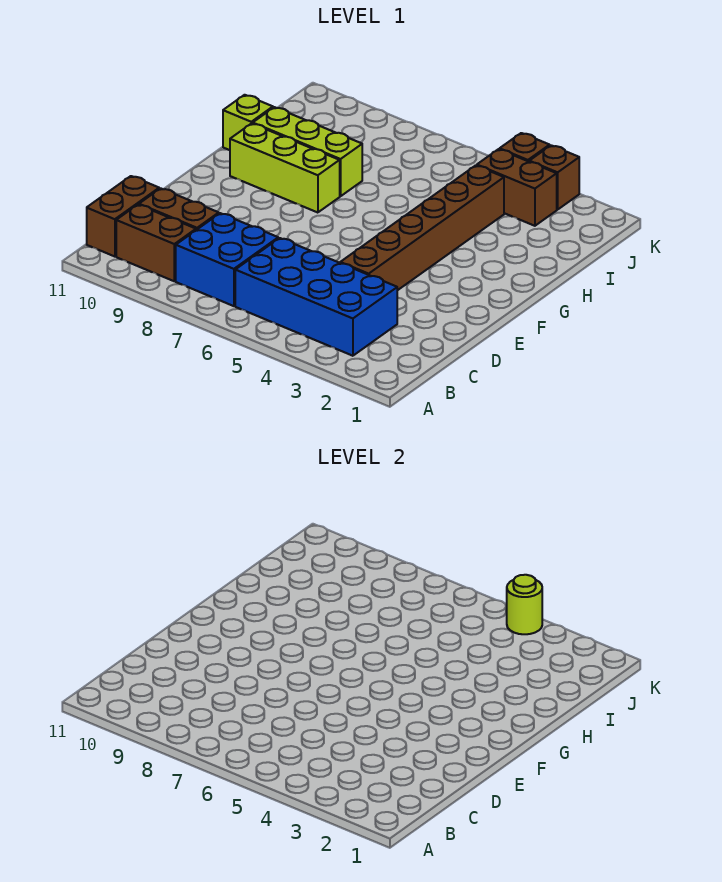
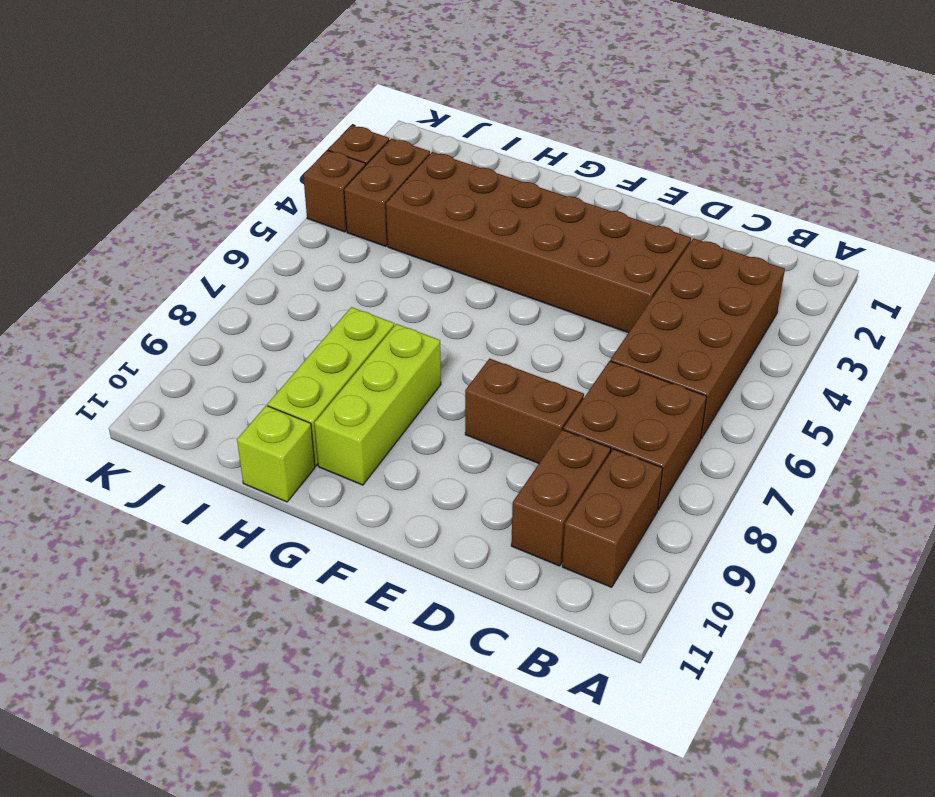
blue brick B3:C6 level 1 -> brown brick B3:C6 level 1
blue brick B7:C8 level 1 -> brown brick B7:C8 level 1
brown brick B11:C11 level 1 -> brown brick D8:E8 level 1
brown brick D4:I4 level 1 -> brown brick D3:I4 level 1
lime round brick K4 level 2 -> none

